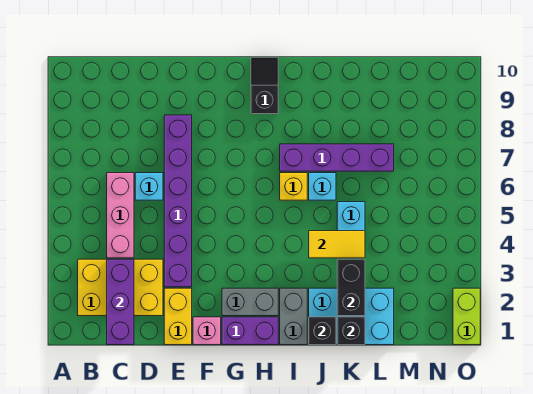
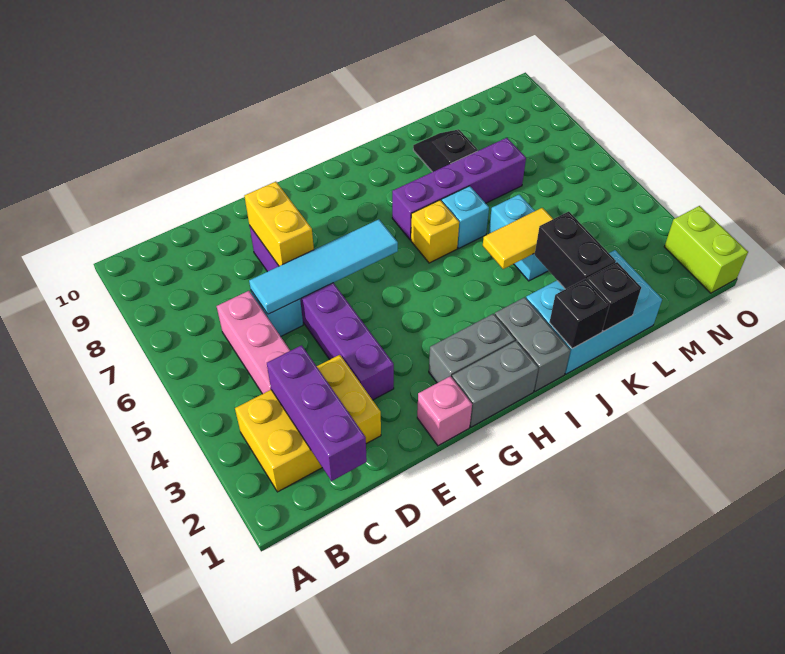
none -> cyan tile D6:G6 level 2
yellow brick E1:E2 level 1 -> yellow brick E7:E8 level 2
purple brick G1:H1 level 1 -> grey brick G1:H1 level 1
black slope H9:H10 level 1 top 9 -> black slope K8:K9 level 1 top 8

